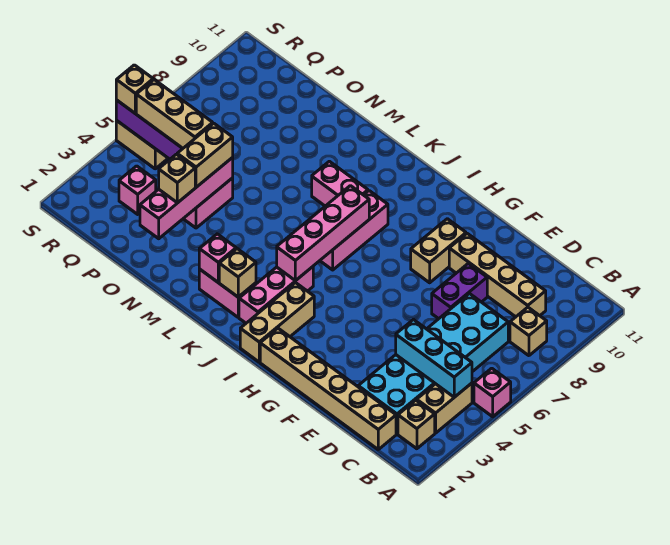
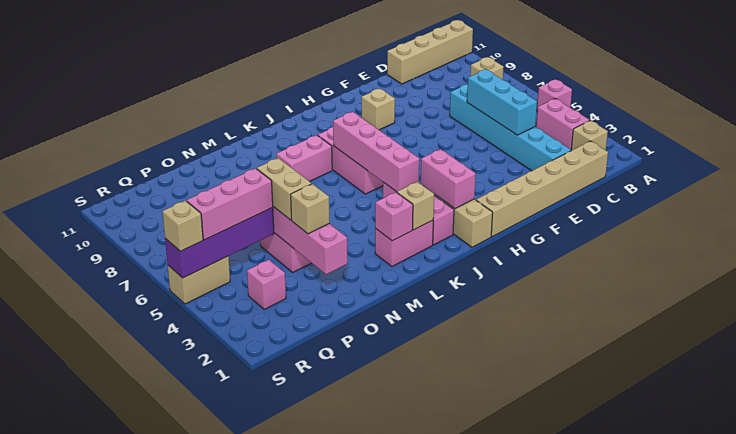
tan brick B3:B4 level 1 -> pink brick B3:B4 level 1
cyan brick B4:D4 level 2 -> cyan brick D4:D6 level 2
cyan brick C2:D7 level 1 -> cyan brick D2:D7 level 1
tan brick C9:F9 level 1 -> tan brick A11:D11 level 1
purple brick E7:E8 level 1 -> none
tan brick G8:G9 level 1 -> tan brick G9 level 1
none -> pink brick I2:I3 level 2
tan brick P5:R5 level 3 -> pink brick P5:R5 level 3

